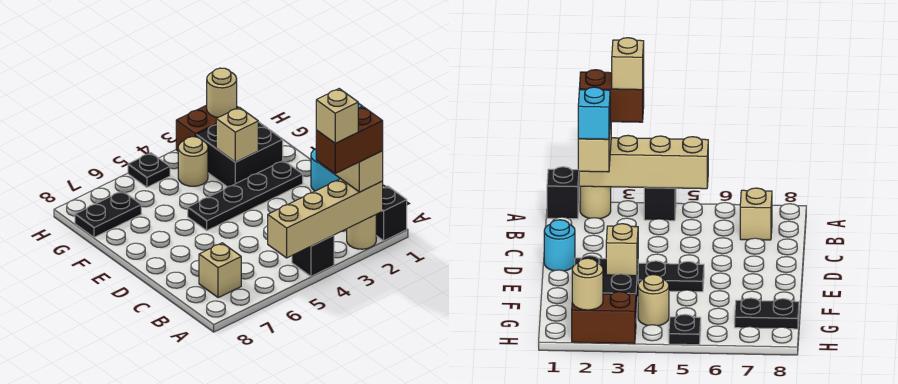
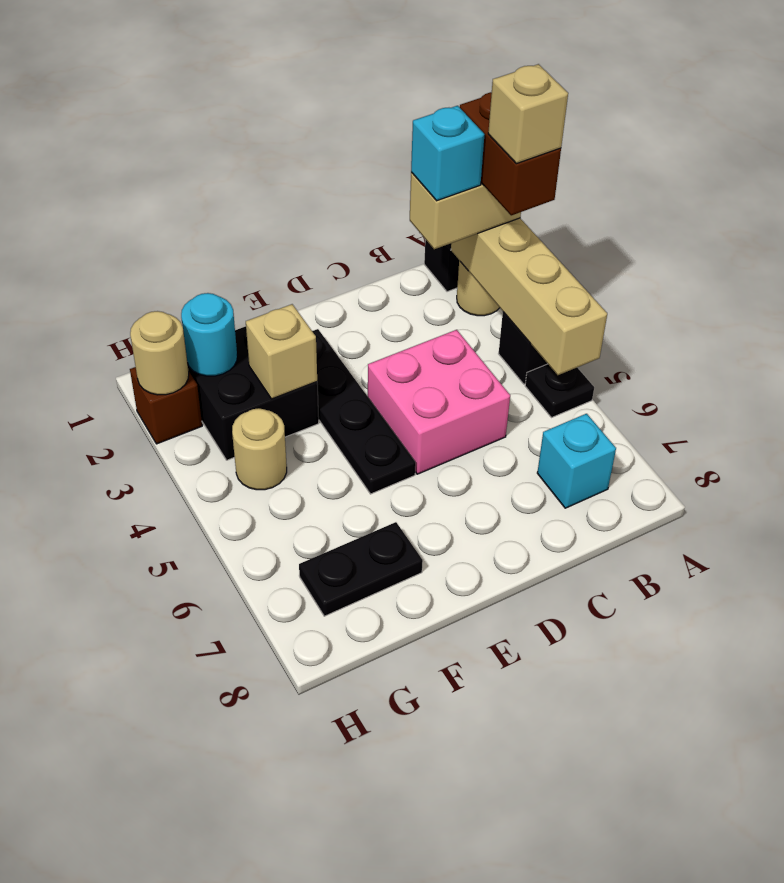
tan brick B7 level 1 -> cyan brick B7 level 1
none -> pink brick C4:D5 level 1
cyan round brick D1 level 1 -> cyan round brick G2 level 2
black plate G7:G8 level 1 -> black plate F7:G7 level 1
brown brick H2:H3 level 1 -> brown brick H2 level 1
black plate H5 level 1 -> black plate A5 level 1

